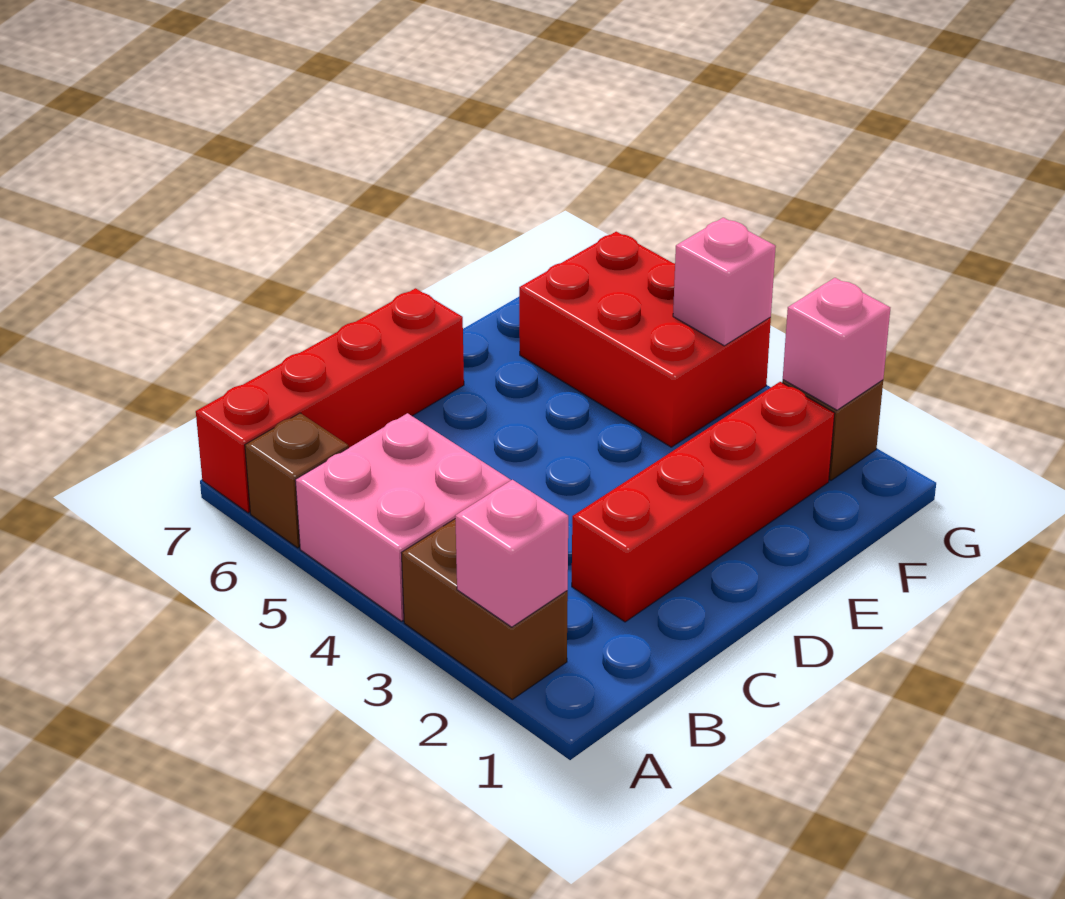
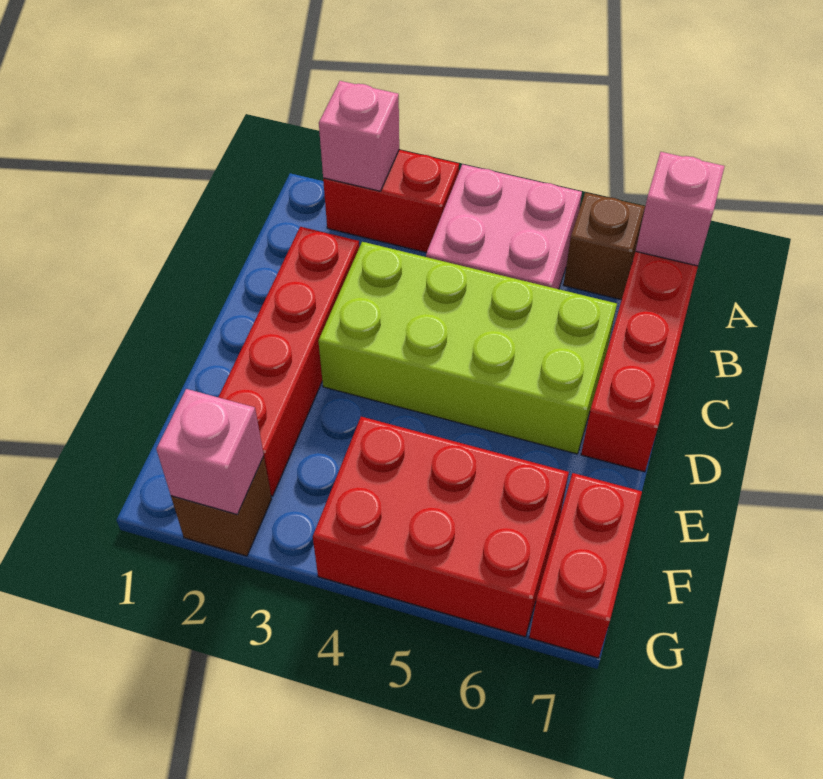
brown brick A2:A3 level 1 -> red brick A2:A3 level 1
none -> lime brick C3:D6 level 1
none -> red brick F7:G7 level 1
pink brick G4 level 2 -> pink brick A7 level 2

